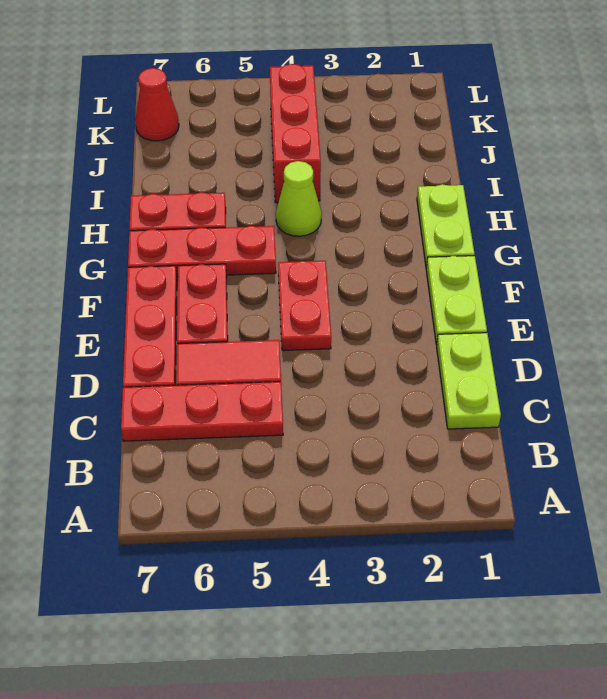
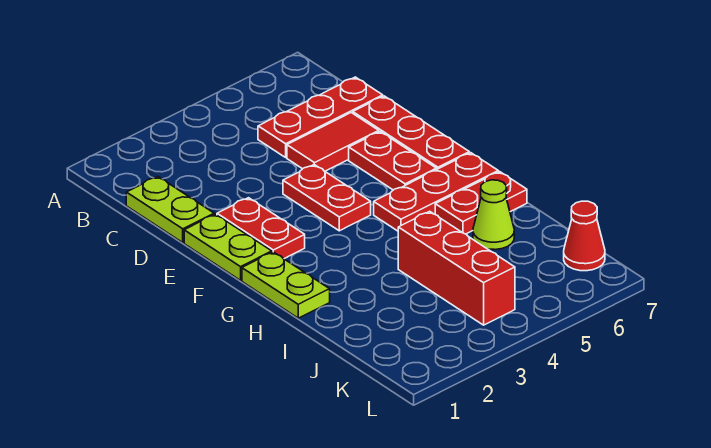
none -> red plate E2:F2 level 1
lime cone H4 level 1 -> lime cone I6 level 1

